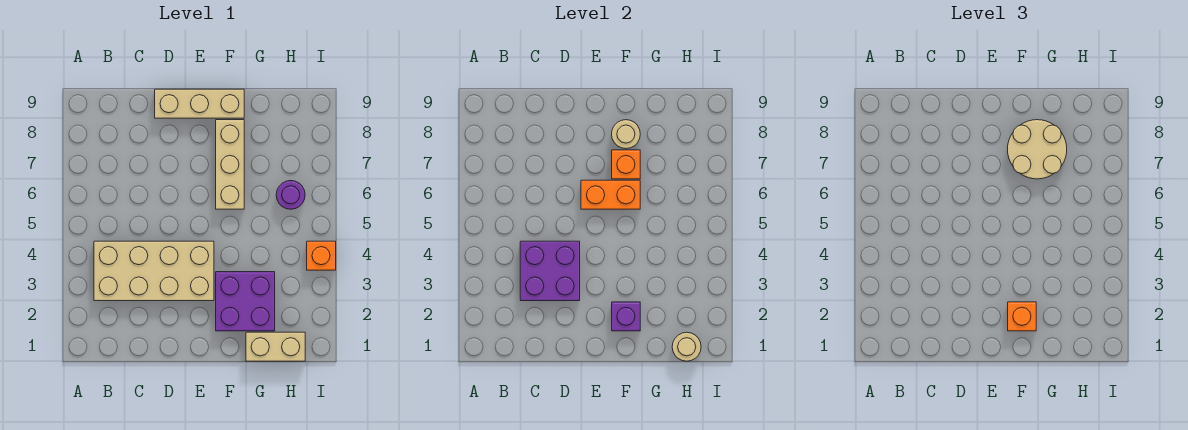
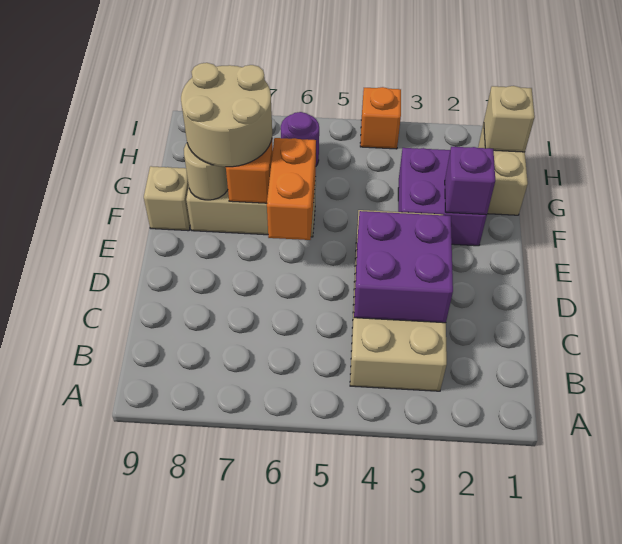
tan brick D9:F9 level 1 -> tan brick F9 level 1
orange brick F2 level 3 -> none
tan round brick H1 level 2 -> tan brick H1 level 2

